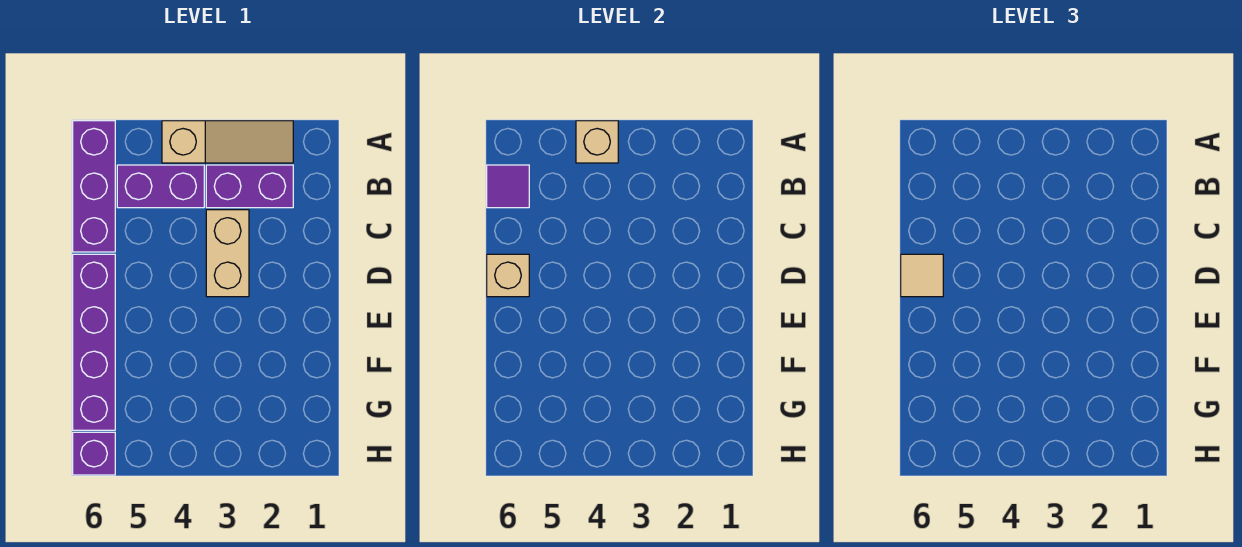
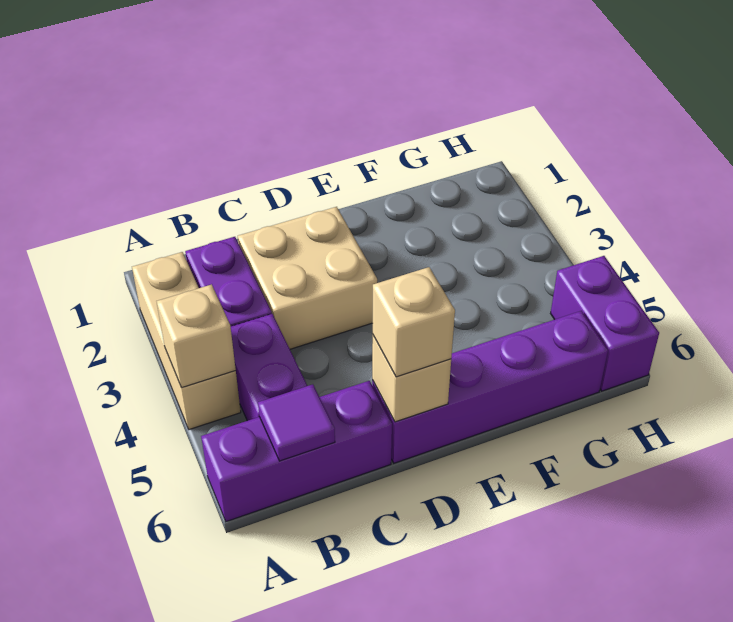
tan slope A2:A4 level 1 top 4 -> tan brick A2:A4 level 1
tan brick C3:D3 level 1 -> tan brick C2:D3 level 1
tan tile D6 level 3 -> tan brick D6 level 3
purple brick H6 level 1 -> purple brick H5:H6 level 1

